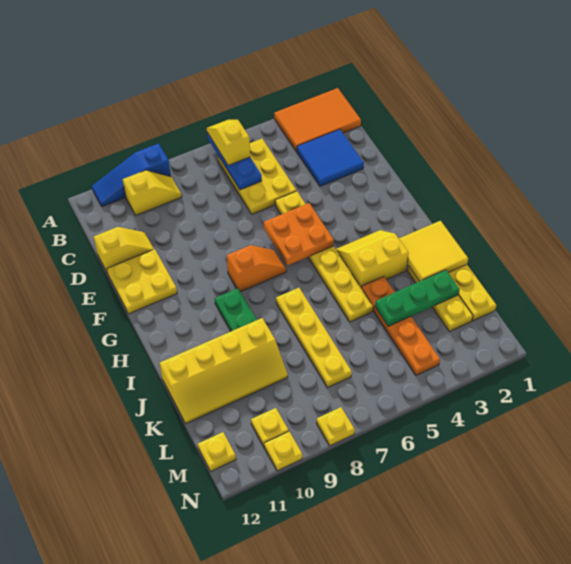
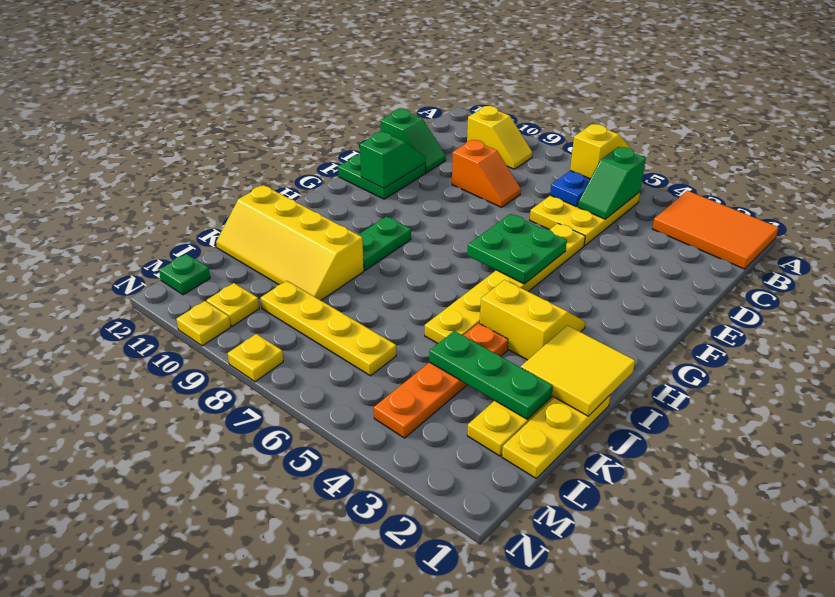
blue slope A9:A11 level 1 top 9 -> none
none -> green slope B5:C5 level 2 top B
blue tile C2:D3 level 1 -> none
yellow slope D11:D12 level 1 top 12 -> green slope D11:D12 level 1 top 12
yellow plate E11:F12 level 1 -> green plate E11:F12 level 1
none -> green slope E11:F11 level 2 top F
orange plate F5:G6 level 2 -> green plate F5:G6 level 2
orange slope G7:G8 level 1 top 8 -> orange slope D8:D9 level 1 top 9
yellow plate I7:L7 level 1 -> yellow plate L6:L9 level 1
yellow plate M12 level 1 -> green plate M12 level 1

